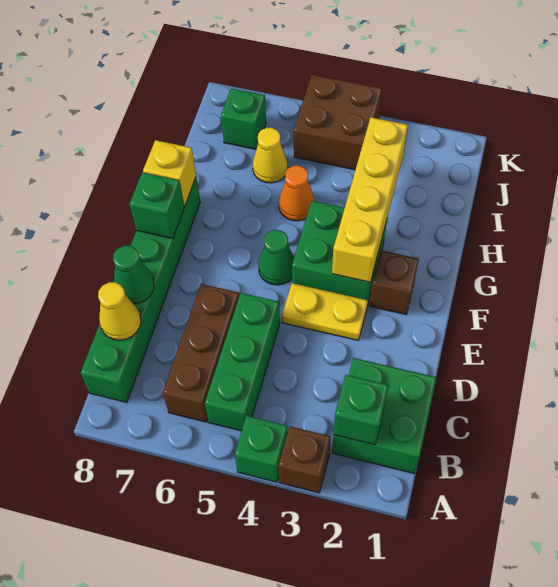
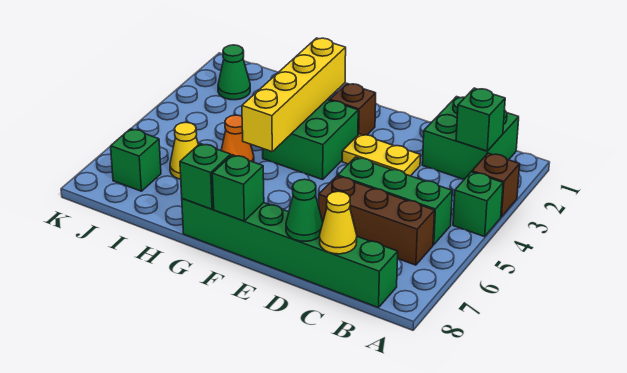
yellow plate E3:E4 level 1 -> yellow plate D3:E3 level 1
yellow brick F3:I3 level 2 -> yellow brick G2:G5 level 2
green cone F5 level 1 -> green cone J2 level 1
yellow brick G8 level 2 -> green brick G8 level 2
brown brick J4:K5 level 1 -> none

